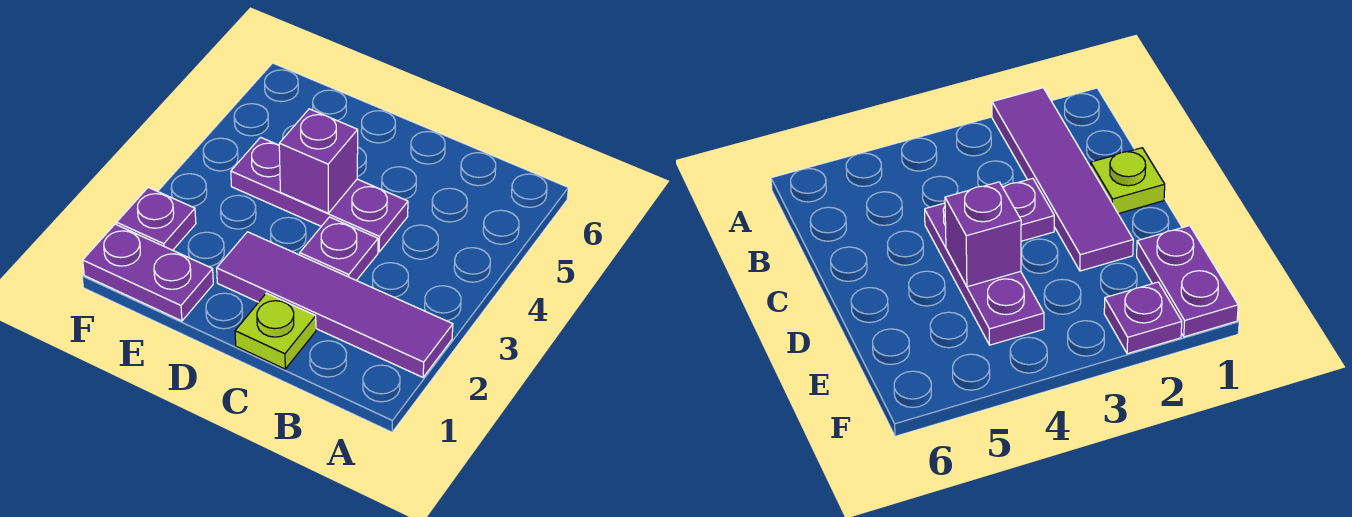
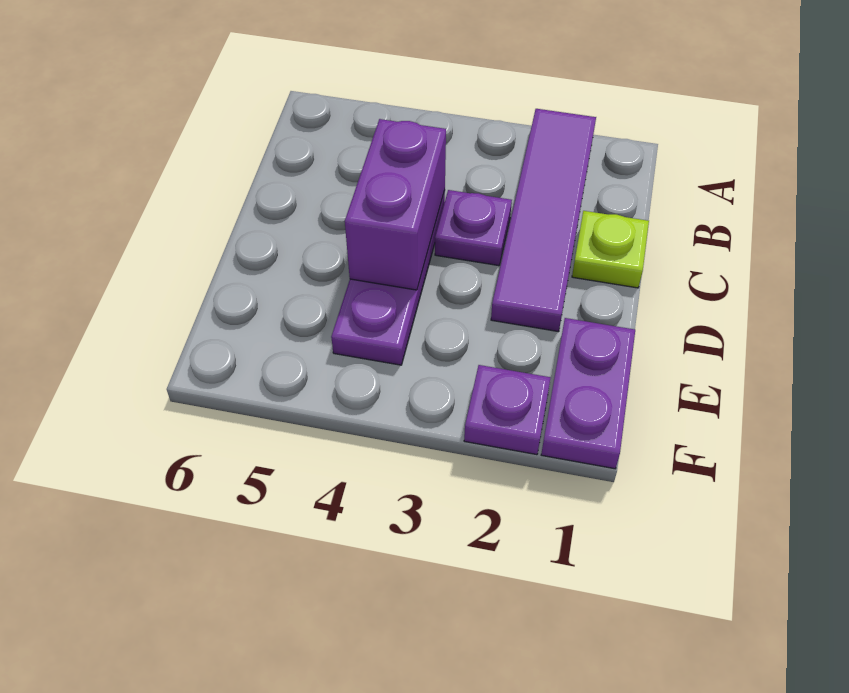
purple brick D4 level 2 -> purple brick C4:D4 level 2

